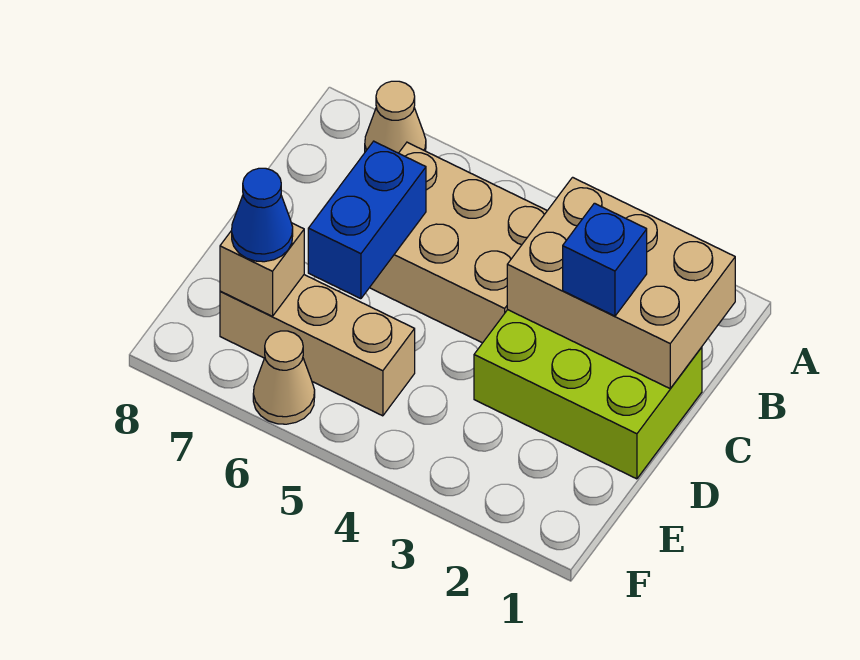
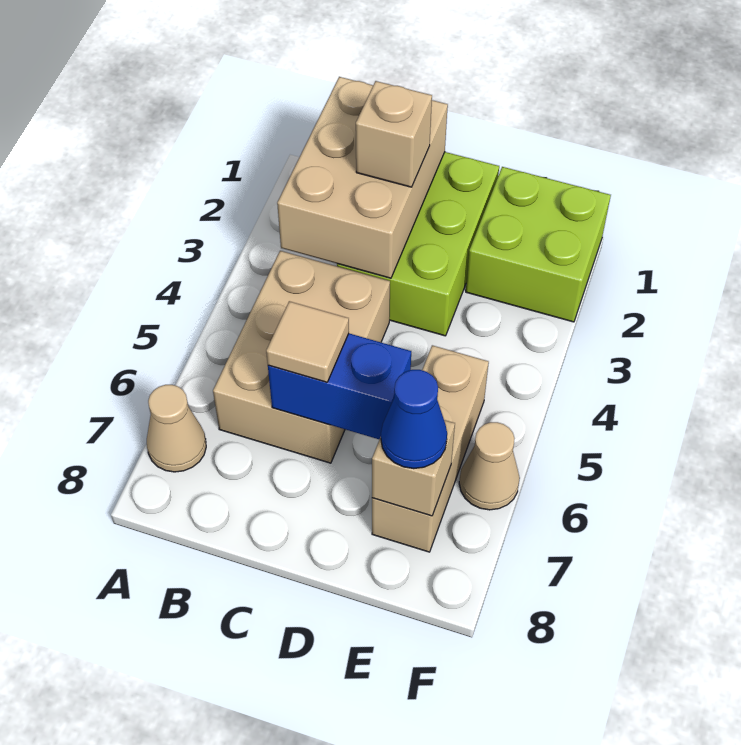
blue brick C2 level 3 -> tan brick C2 level 3
none -> tan tile C6 level 3
none -> lime brick E1:F2 level 1

